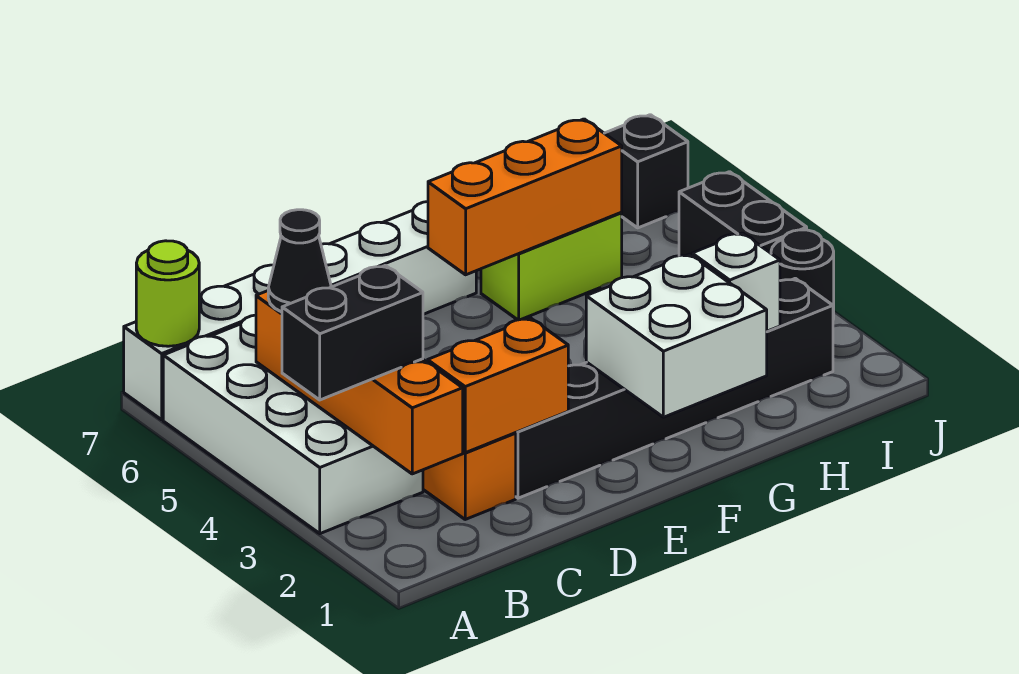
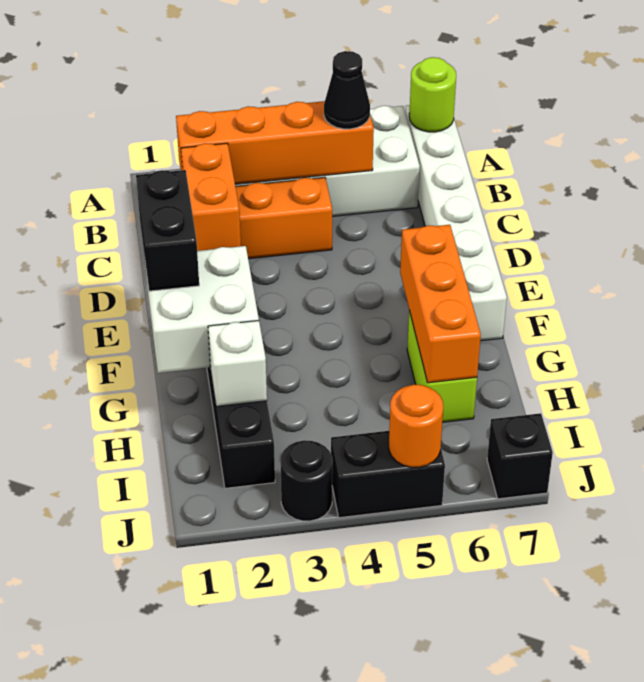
black brick A3:B3 level 3 -> black brick E1:F1 level 3
none -> orange round brick J5 level 2

